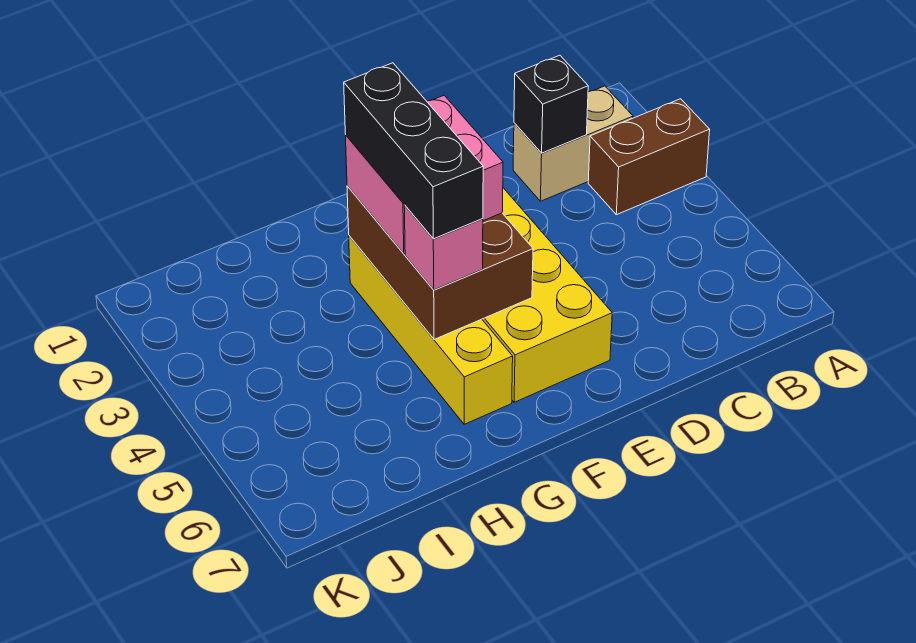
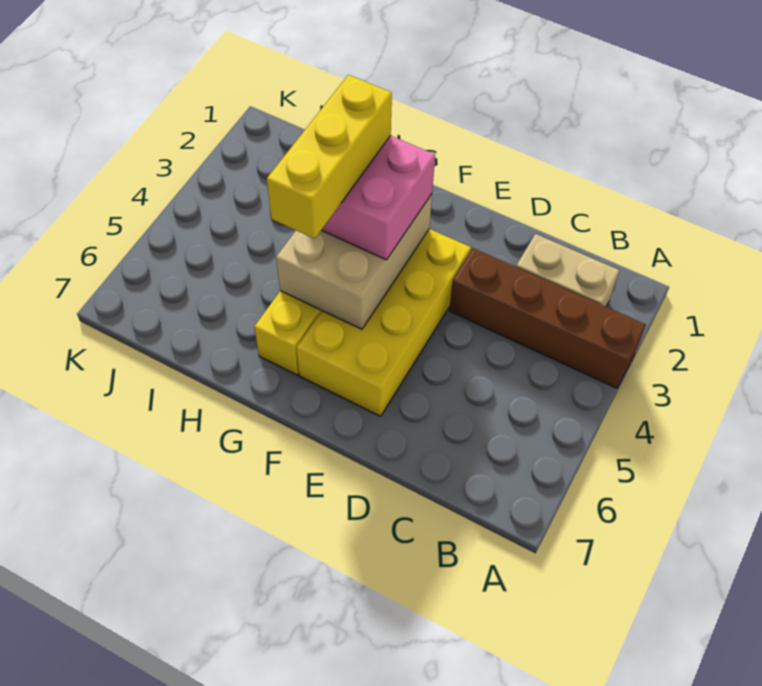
brown brick A3:B3 level 1 -> brown brick A3:D3 level 1
black brick C2 level 2 -> none
brown brick F3:G5 level 2 -> tan brick F3:G5 level 2
black brick G3:G5 level 4 -> yellow brick G3:G5 level 4
pink brick G5 level 3 -> none

